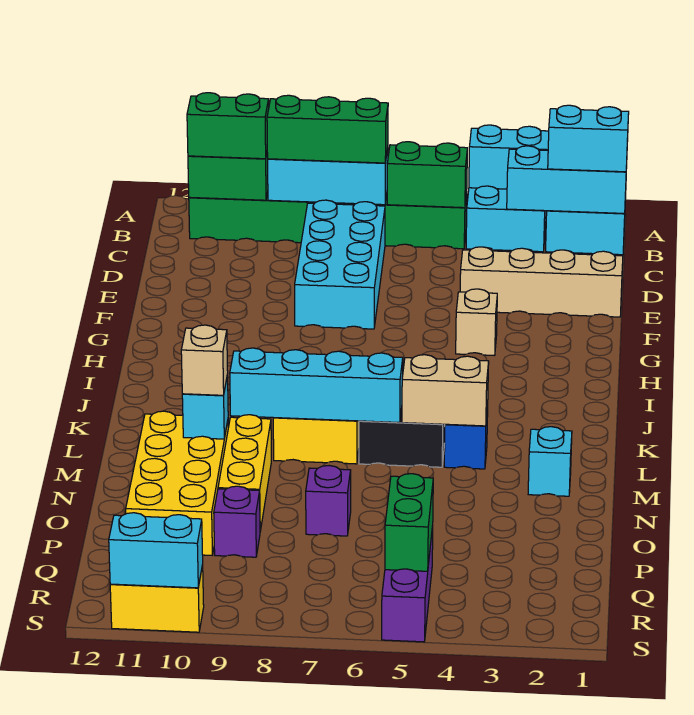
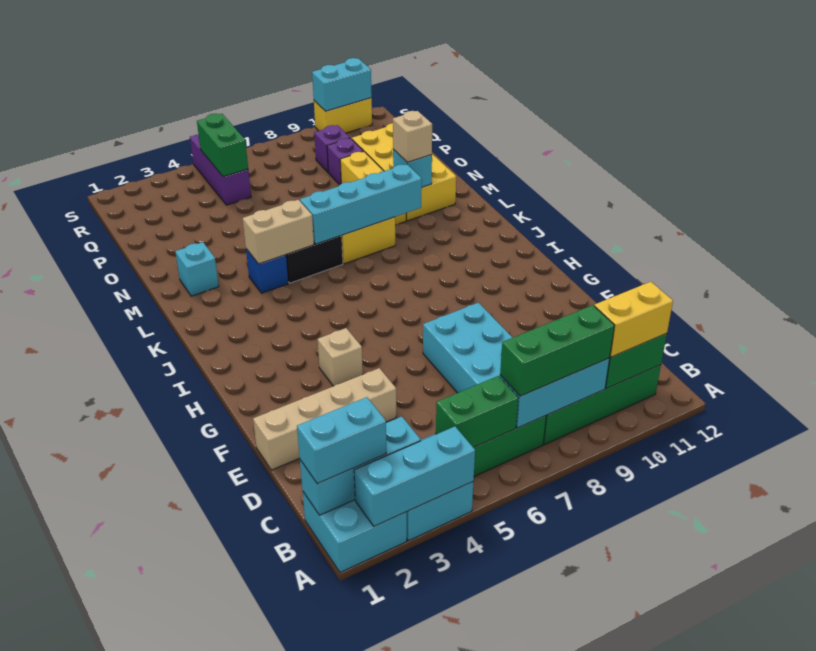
green brick B10:B11 level 3 -> yellow brick B10:B11 level 3
purple brick O7 level 1 -> purple brick Q9 level 1

